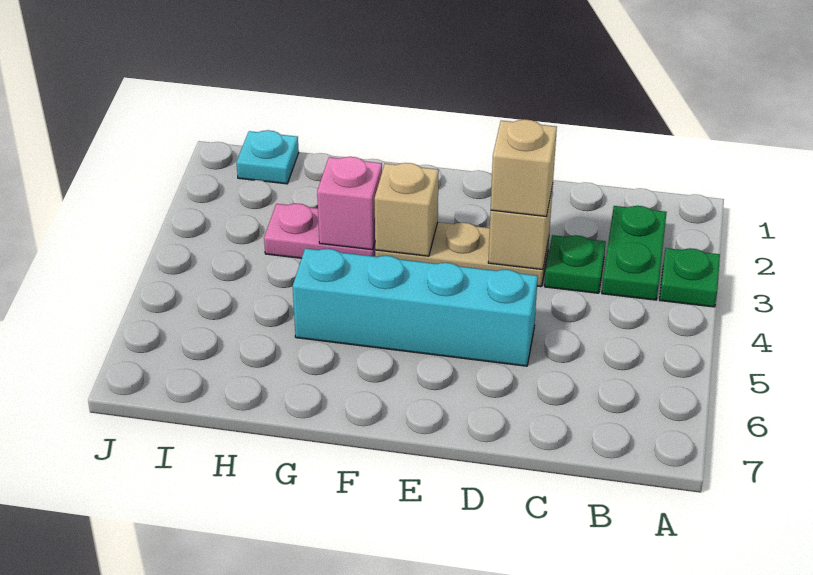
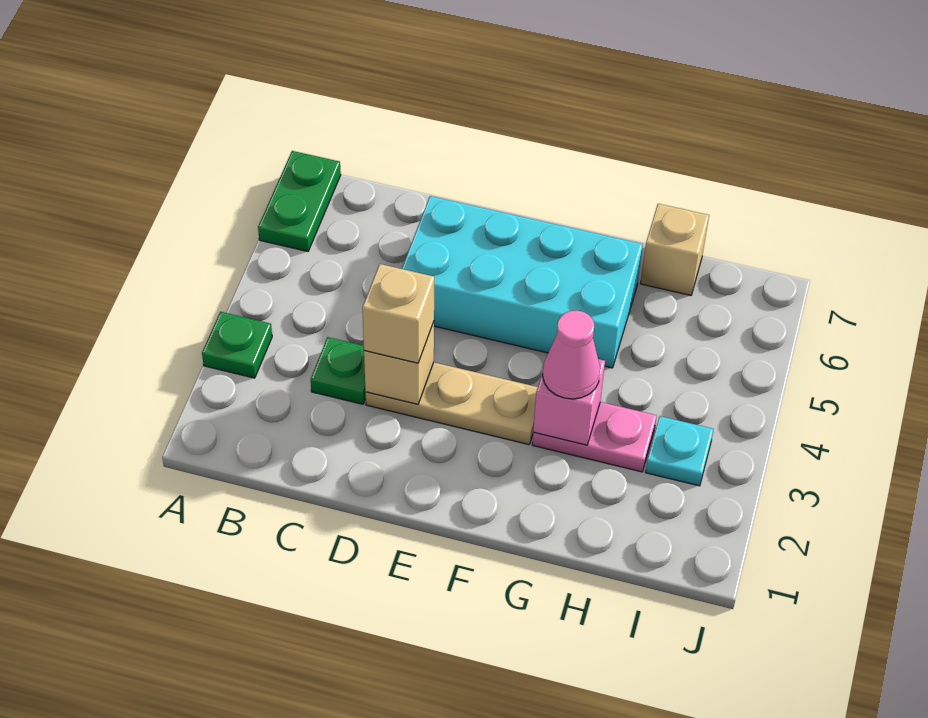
green plate B2:B3 level 1 -> green plate A6:A7 level 1
cyan brick D5:G5 level 1 -> cyan brick D5:G6 level 1
tan brick F3 level 2 -> tan brick H7 level 1
none -> pink cone G3 level 3
cyan plate I1 level 1 -> cyan plate I3 level 1

